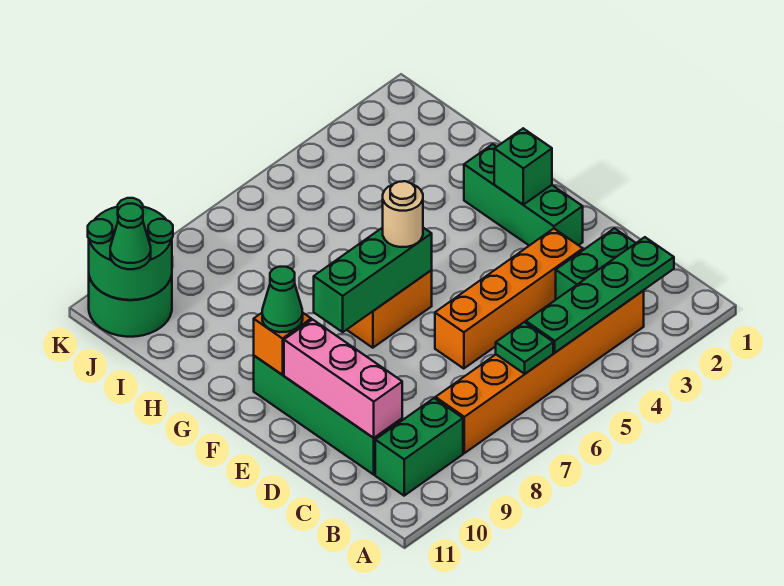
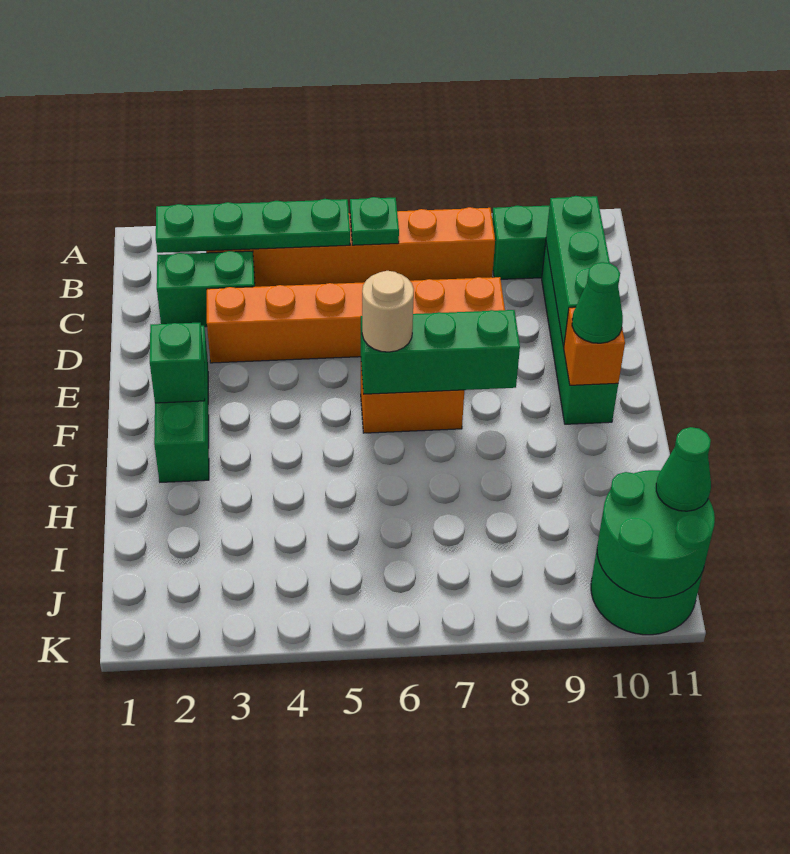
pink brick C10:E10 level 2 -> green brick C10:E10 level 2
orange brick D3:D6 level 1 -> orange brick D3:D8 level 1

